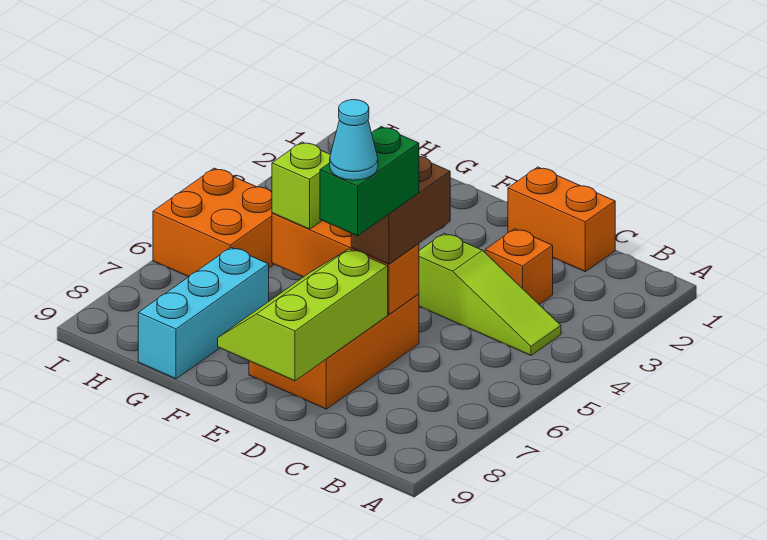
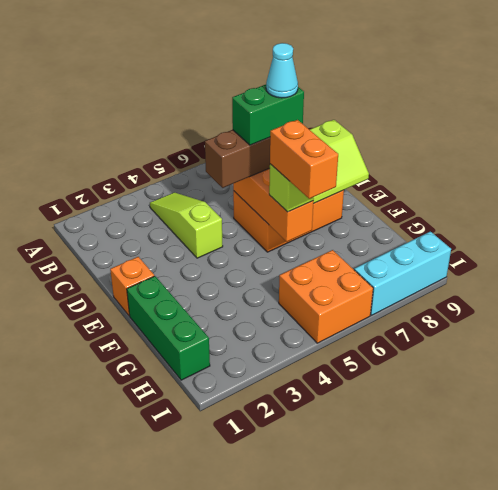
orange brick C1:D1 level 1 -> orange brick F6:G6 level 4
orange brick C3 level 1 -> orange brick E1 level 1
none -> green brick F1:H1 level 1
cyan brick G7:G9 level 1 -> cyan brick I7:I9 level 1

